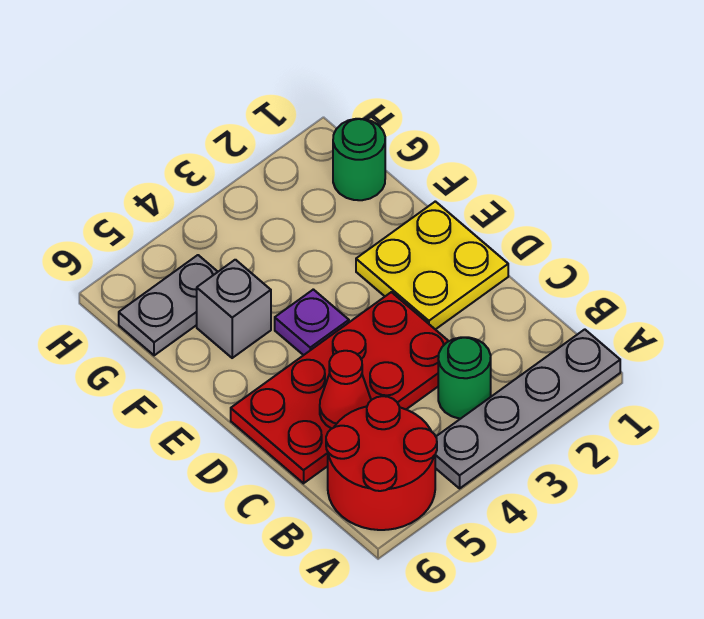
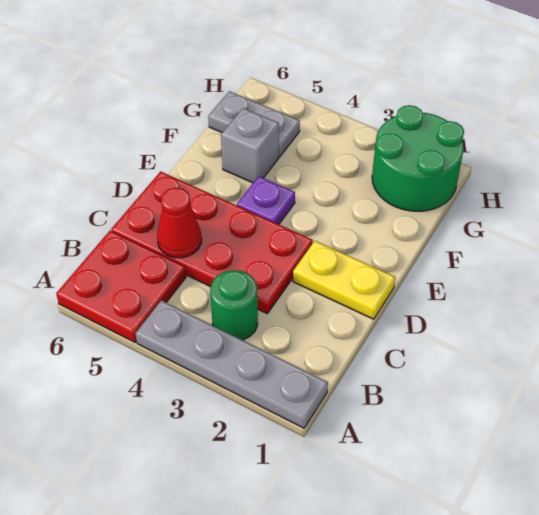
red round brick A5:B6 level 1 -> red plate A5:B6 level 1
yellow plate D1:E2 level 1 -> yellow plate D1:D2 level 1
green round brick G1 level 1 -> green round brick G1:H2 level 1

